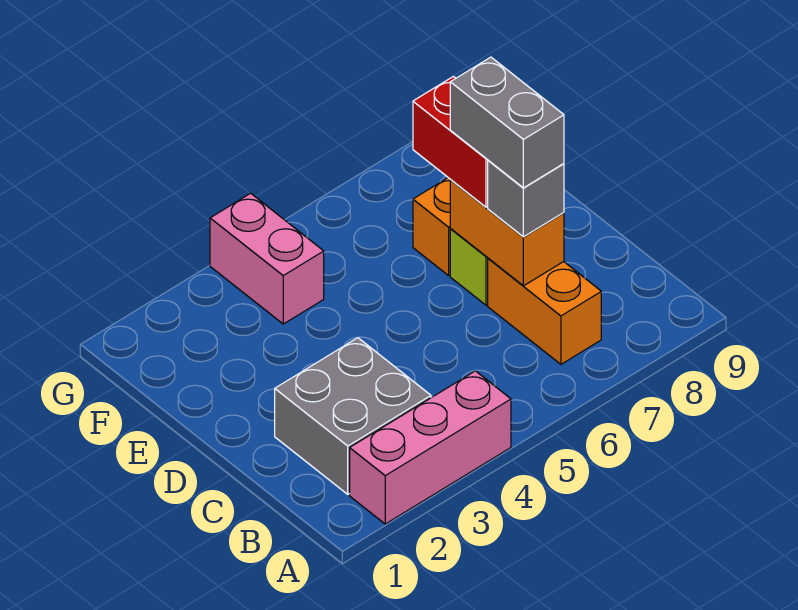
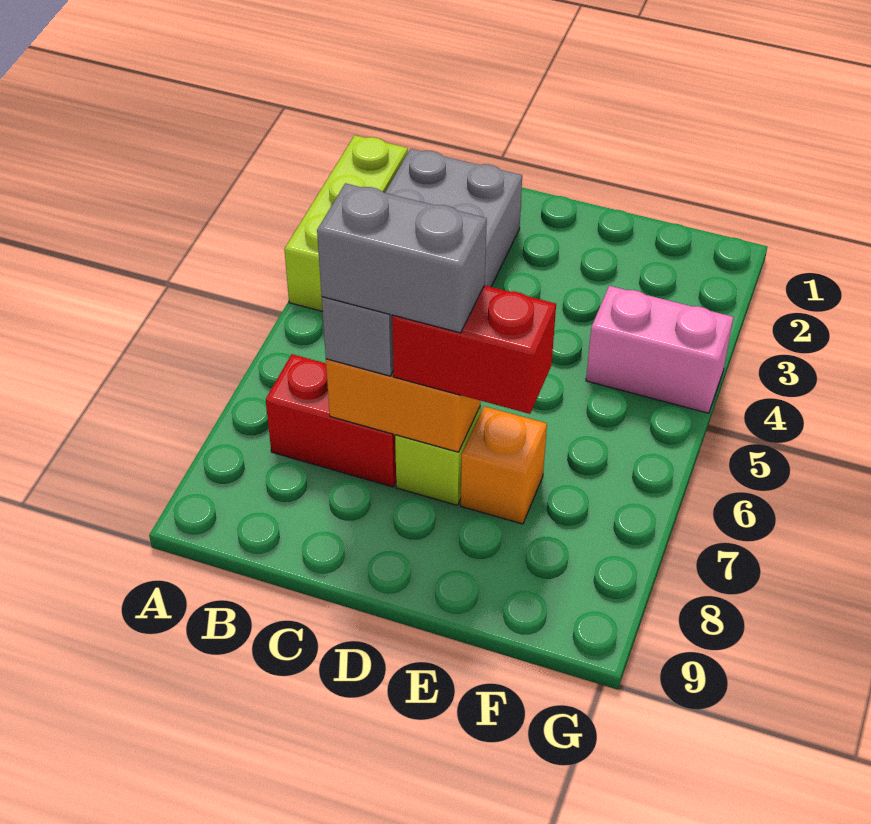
pink brick A2:A4 level 1 -> lime brick A2:A4 level 1
orange brick B7:C7 level 1 -> red brick B7:C7 level 1

